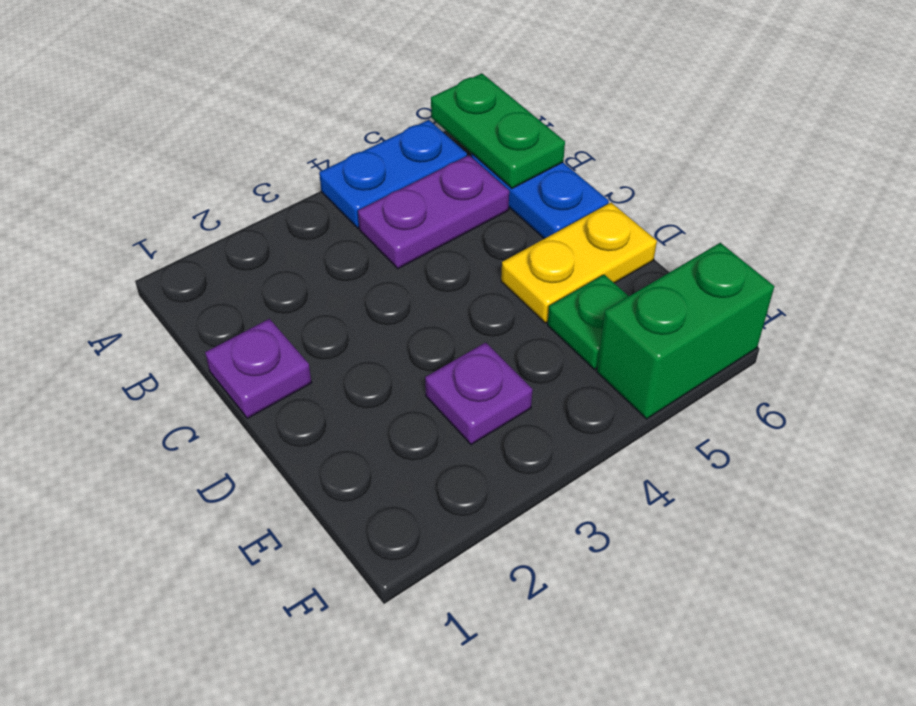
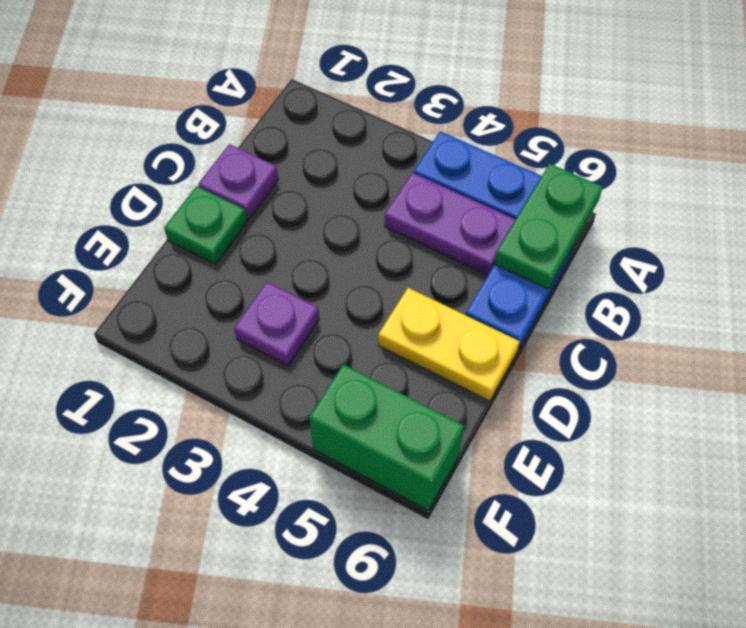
green plate E5 level 1 -> green plate D1 level 1

